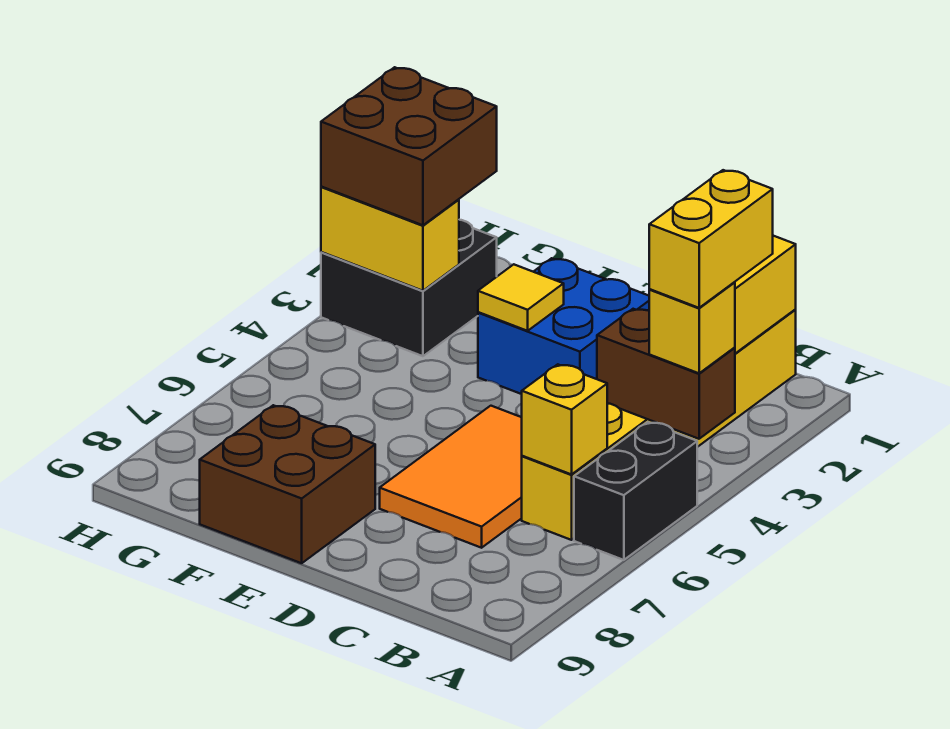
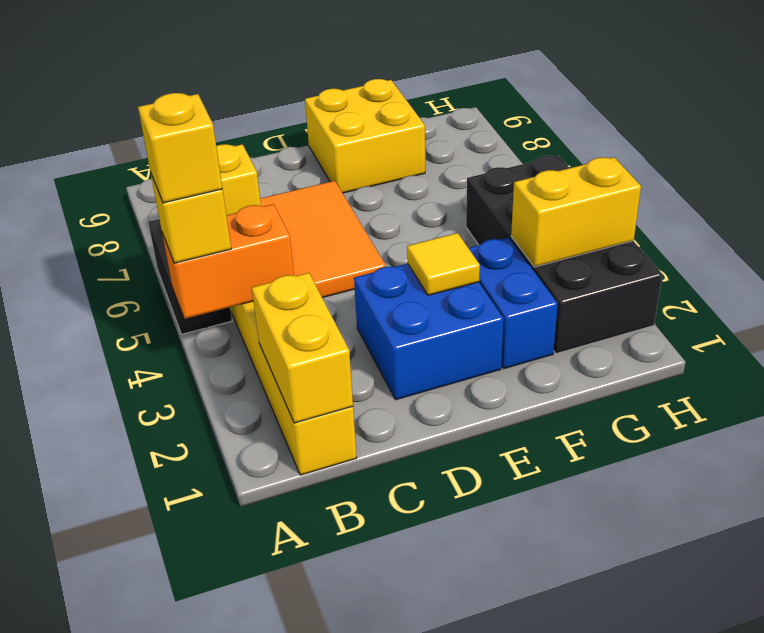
yellow brick A3:A4 level 4 -> yellow brick A4 level 4
brown brick A4:B4 level 2 -> orange brick A4:B4 level 2
brown brick E8:F9 level 1 -> yellow brick E8:F9 level 1
none -> blue brick F2:F3 level 1
black brick G2:H3 level 1 -> black brick G2:H5 level 1
brown brick G2:H3 level 3 -> none

